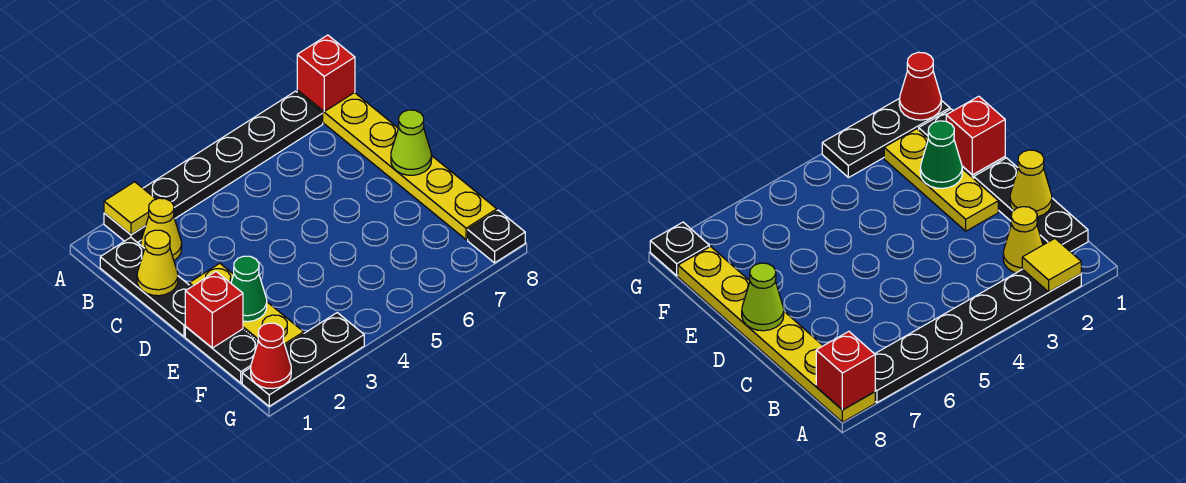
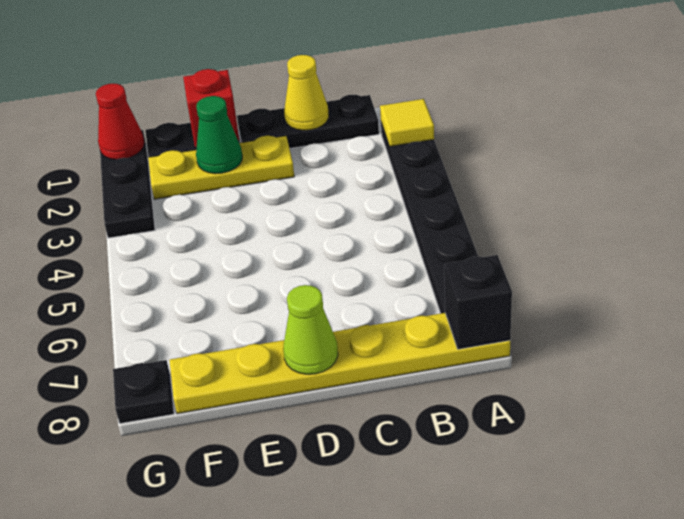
red brick A8 level 2 -> black brick A8 level 2
yellow cone B2 level 1 -> none

